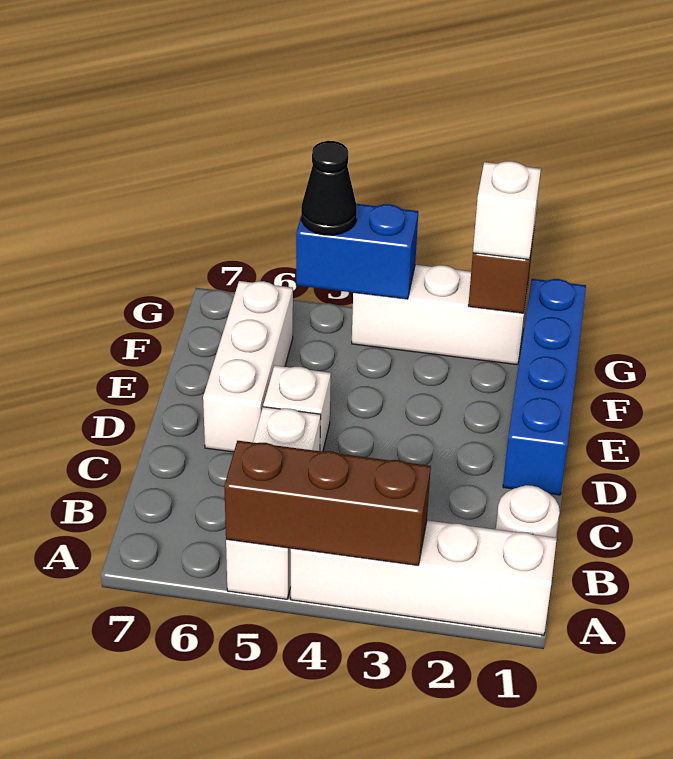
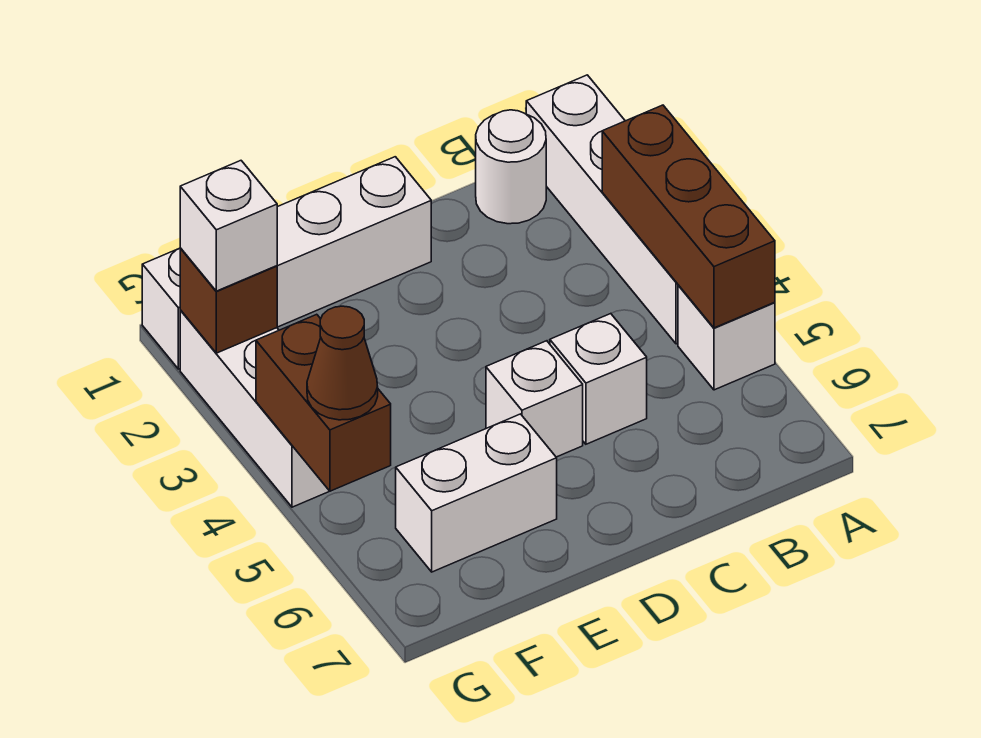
blue brick D1:G1 level 1 -> white brick D1:G1 level 1
white brick D6:F6 level 1 -> white brick E6:F6 level 1
blue brick G4:G5 level 2 -> brown brick G4:G5 level 2
black cone G5 level 3 -> brown cone G5 level 3

